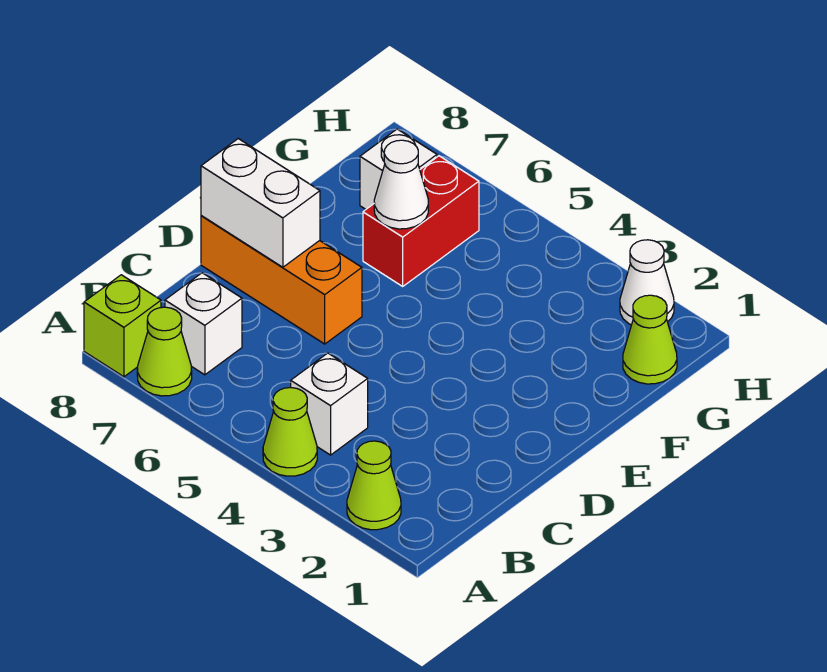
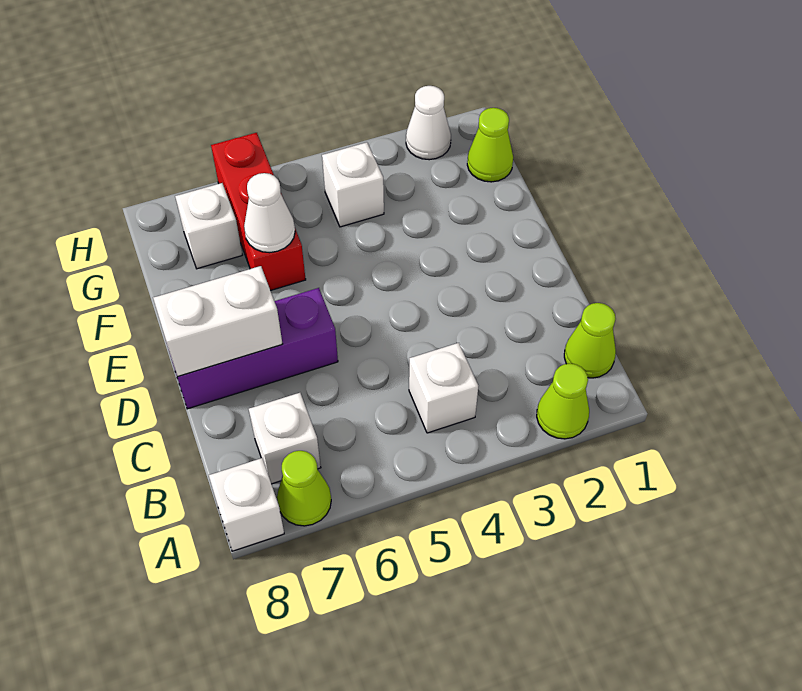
lime cone A4 level 1 -> lime cone B1 level 1
lime brick A8 level 1 -> white brick A8 level 1
orange brick D6:D8 level 1 -> purple brick D6:D8 level 1
red brick F6:G6 level 1 -> red brick F6:H6 level 1
none -> white brick G4 level 1

